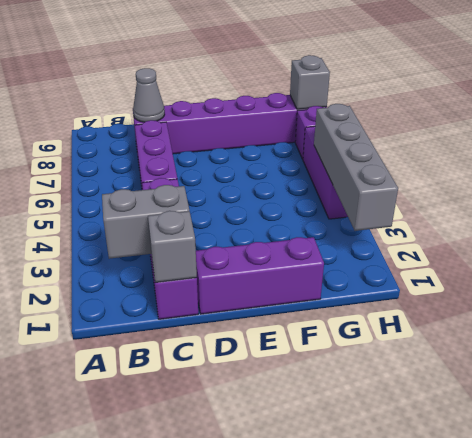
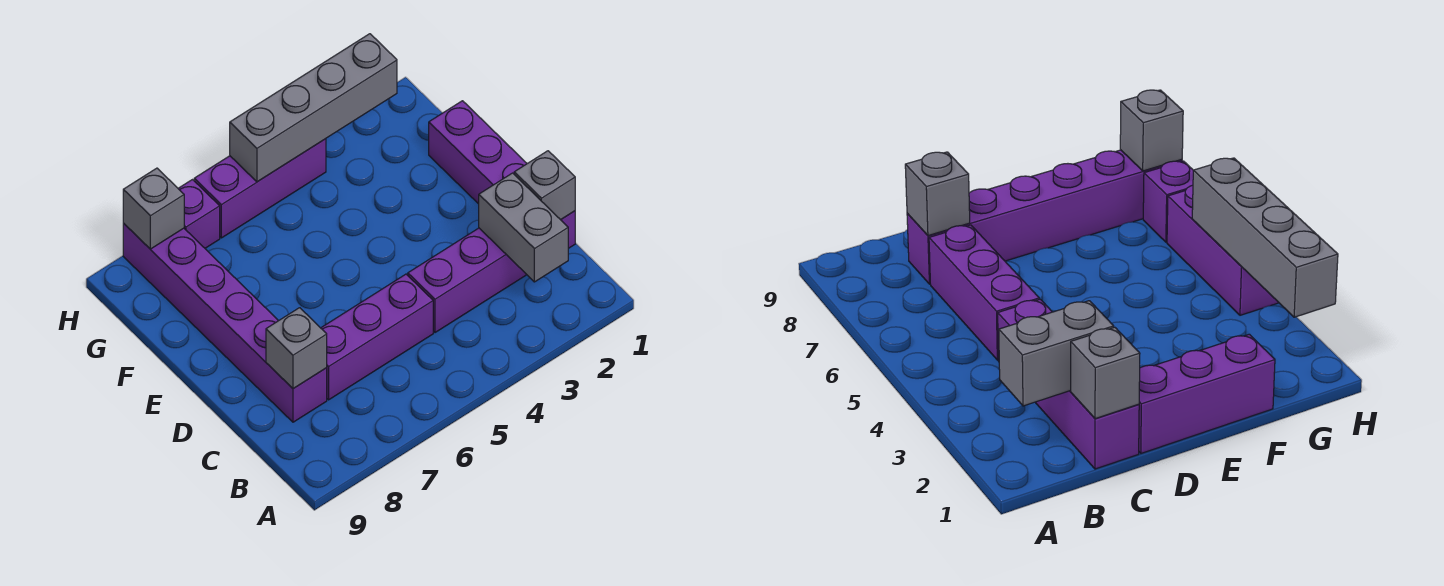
grey cone C8 level 2 -> grey brick C8 level 2

